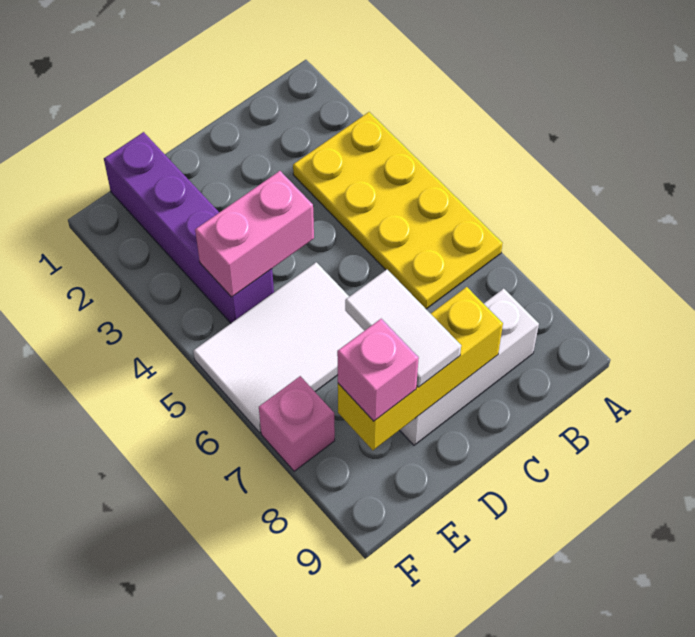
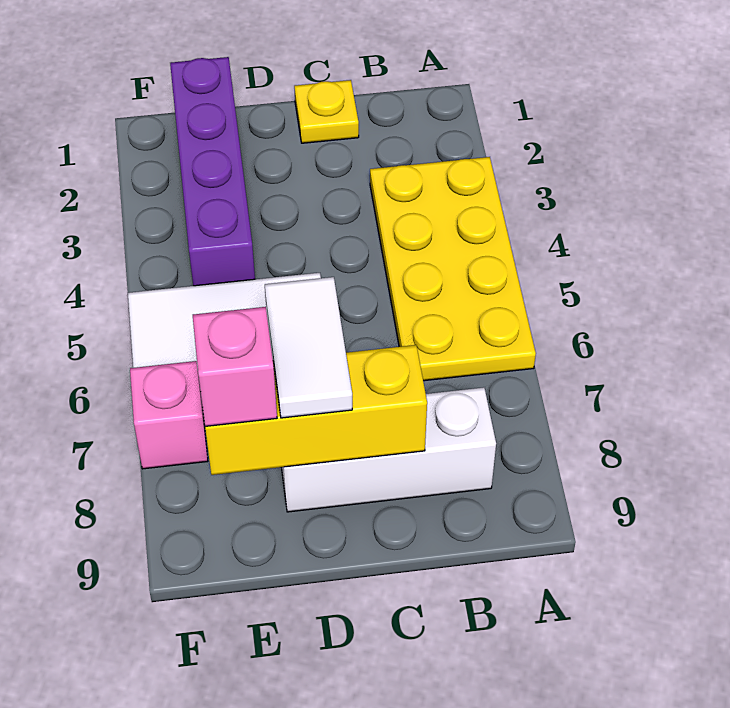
none -> yellow plate C1 level 1
pink brick D4:E4 level 2 -> none

